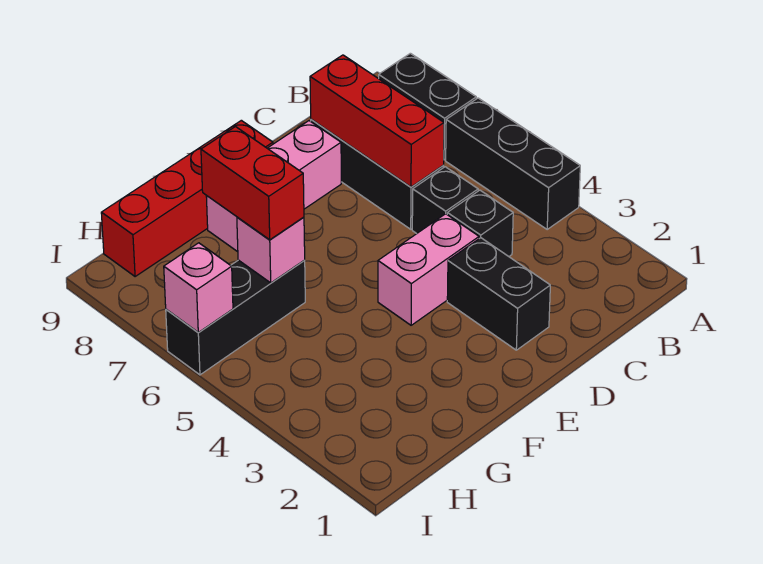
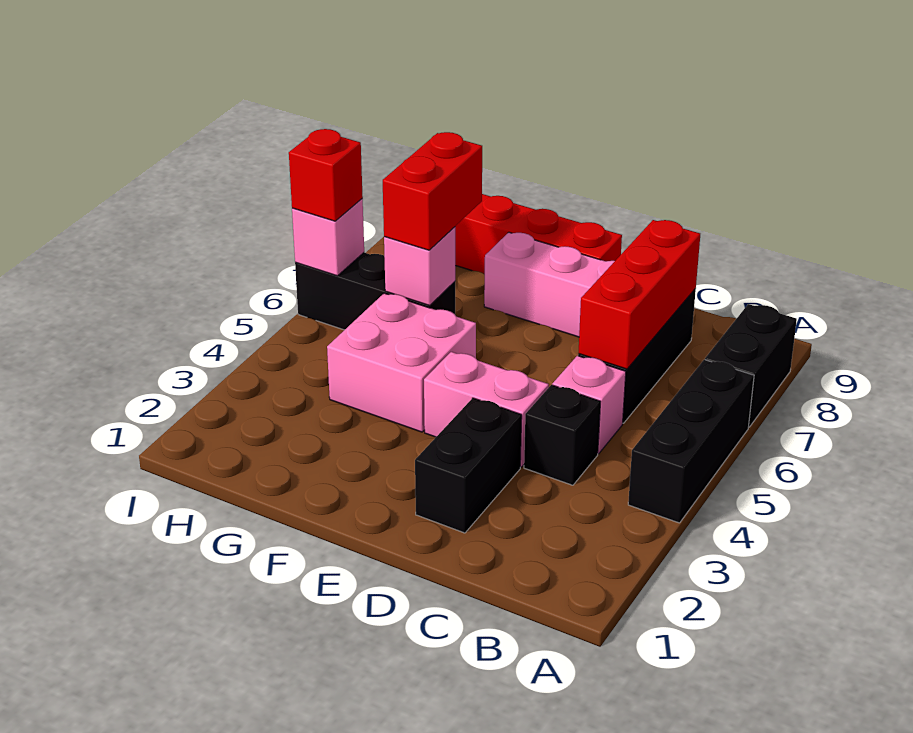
black brick C5 level 1 -> pink brick C5 level 1
none -> pink brick F4:G5 level 1
none -> red brick I6 level 3

